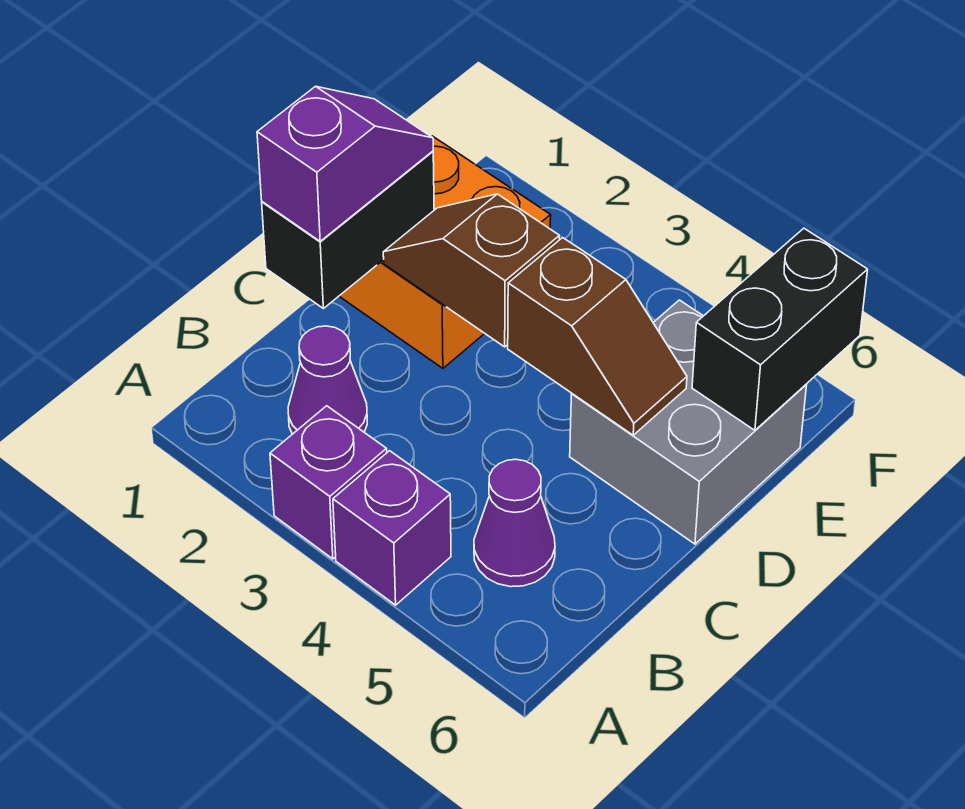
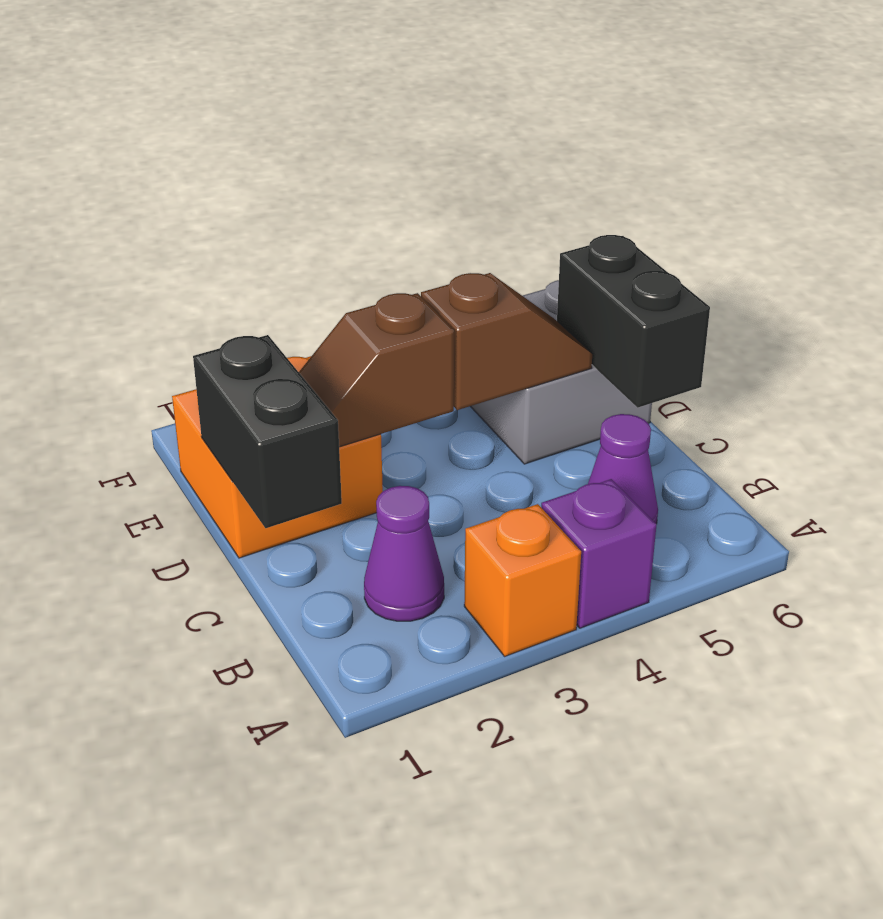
purple brick A3 level 1 -> orange brick A3 level 1
purple slope C1:D1 level 3 top C -> none
black brick E6:F6 level 2 -> black brick C6:D6 level 2

